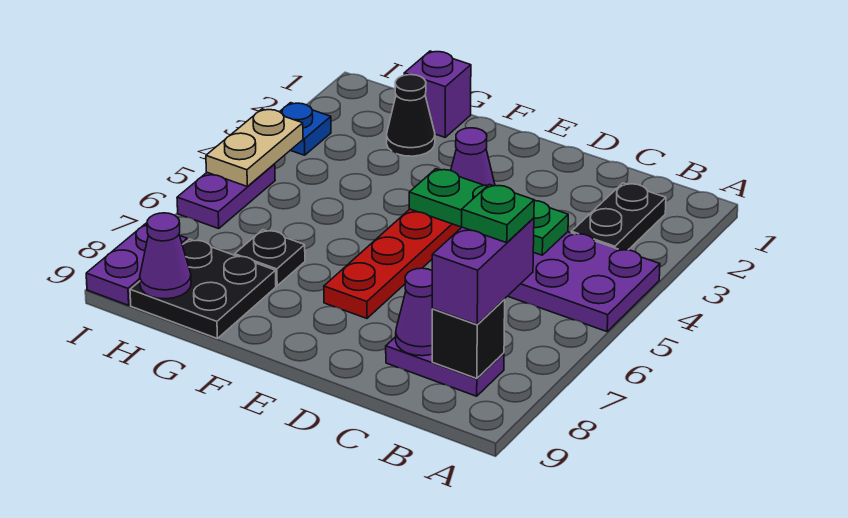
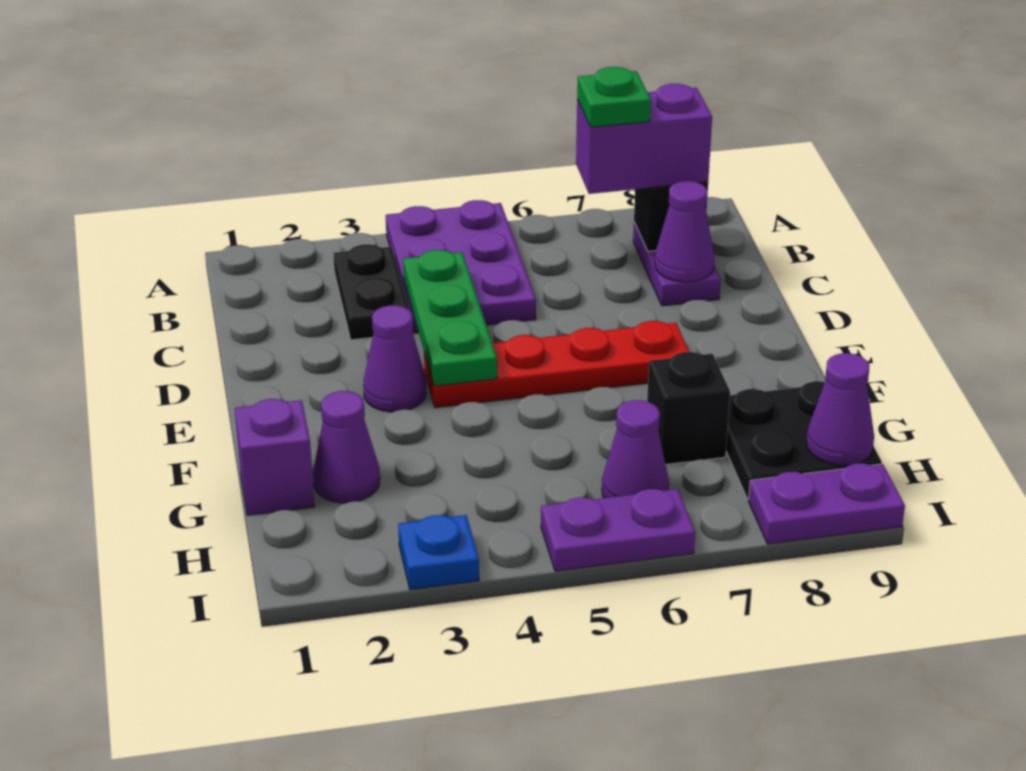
black plate B2:B3 level 1 -> black plate B3:C3 level 1
black cone G2 level 1 -> purple cone G2 level 1
black plate G7 level 1 -> black brick G7 level 1
none -> purple cone H6 level 1
tan plate I4:I5 level 2 -> none

